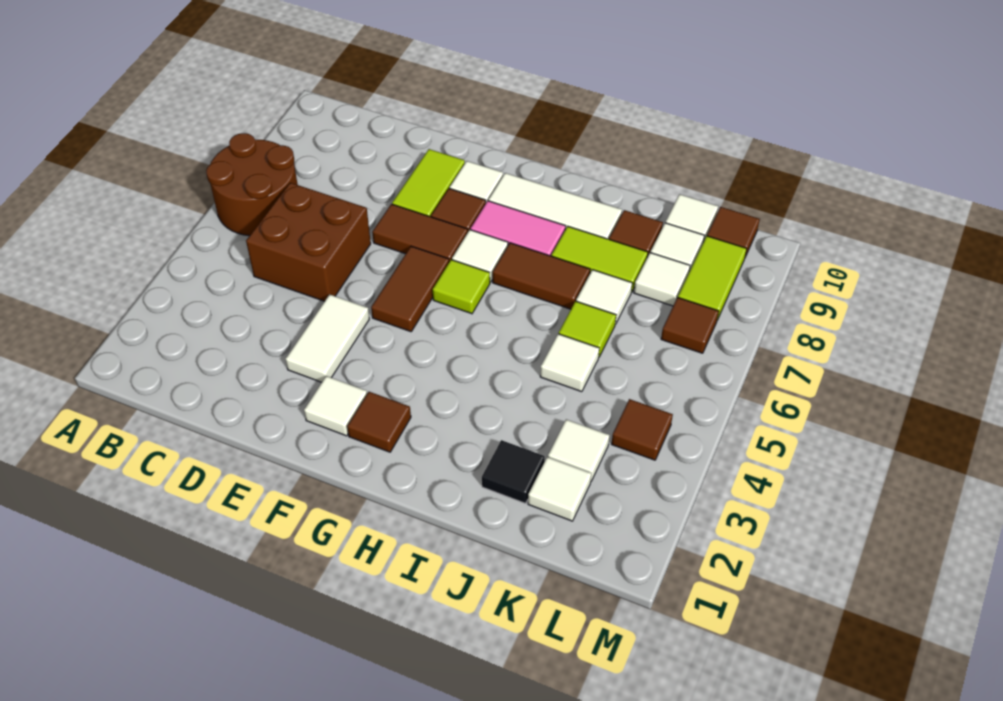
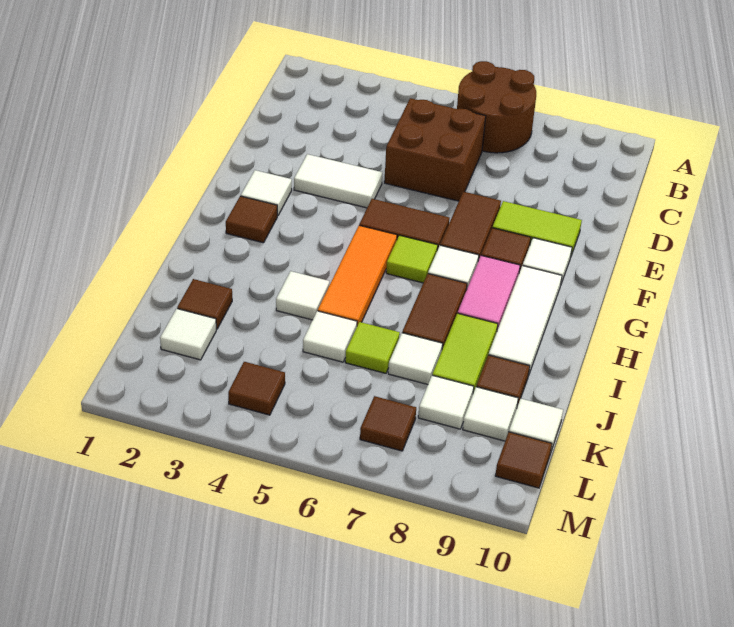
none -> orange tile G5:I5 level 1
black tile J2 level 1 -> brown tile J2 level 1
white tile K3 level 1 -> white tile I4 level 1
lime tile L8:L9 level 1 -> none

